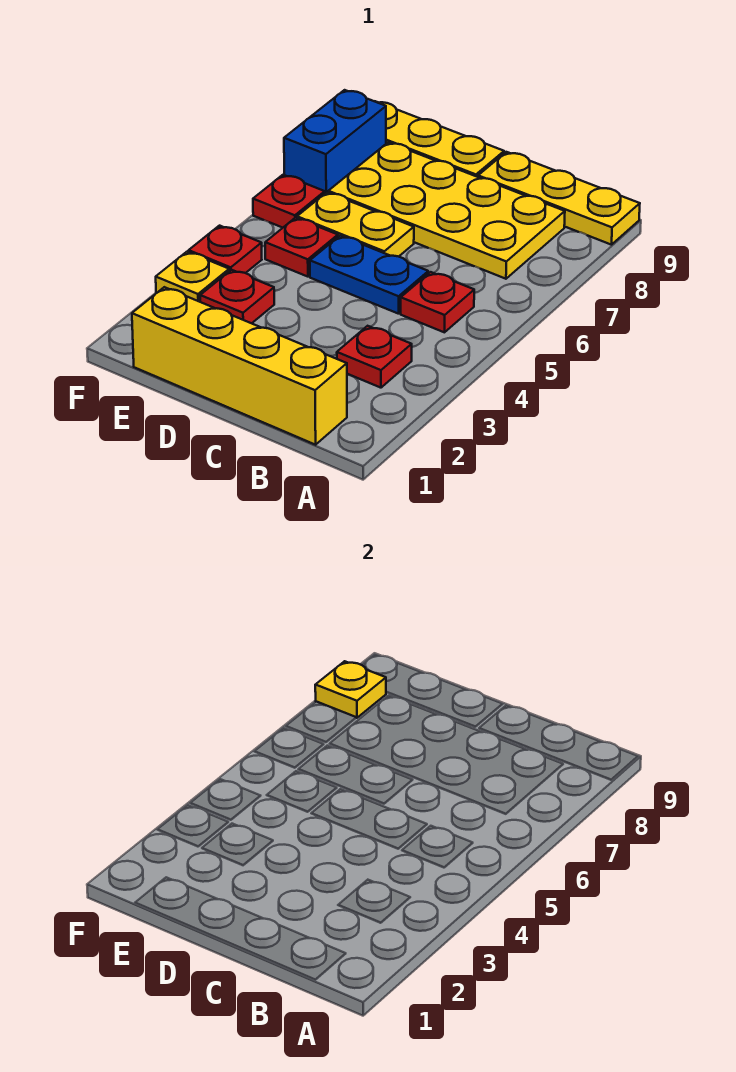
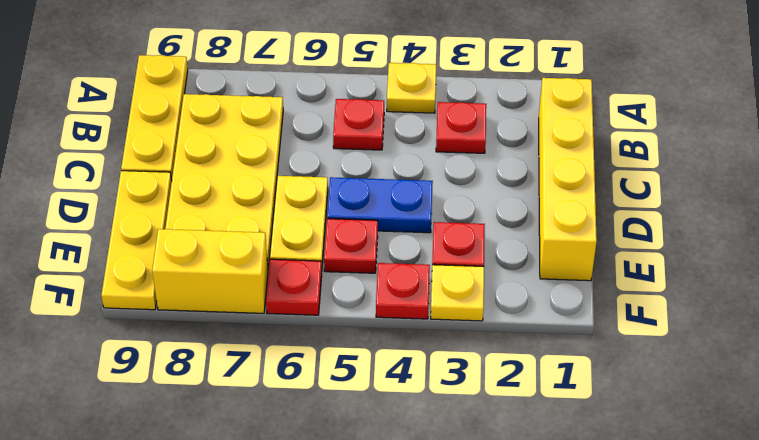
blue plate C5:D5 level 1 -> blue plate D4:D5 level 1
blue brick F7:F8 level 1 -> yellow brick F7:F8 level 1
yellow plate F8 level 2 -> yellow plate A4 level 1

